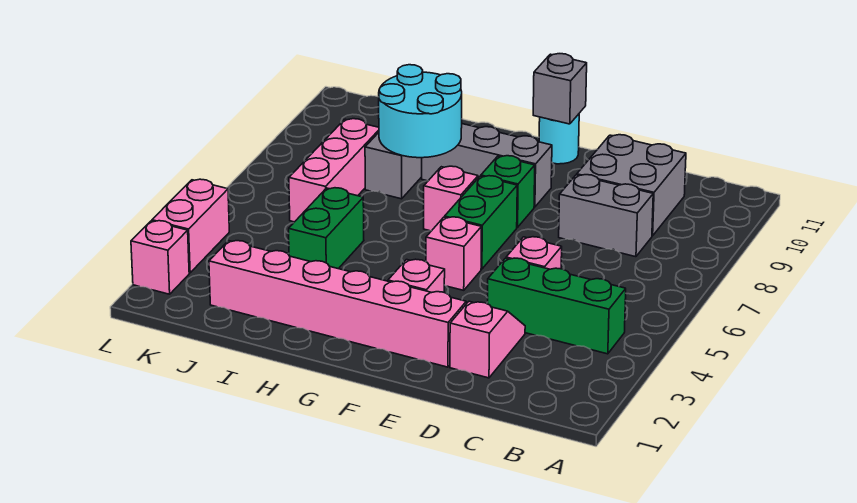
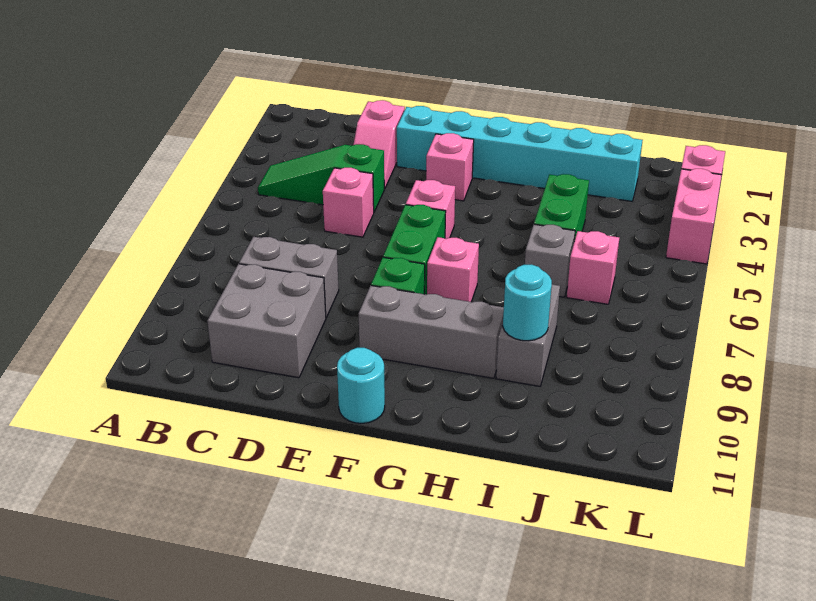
green brick B4:D4 level 1 -> green slope B4:D4 level 1 top D
pink brick E2:J2 level 1 -> cyan brick E2:J2 level 1
grey brick F11 level 2 -> grey brick I6 level 1
cyan round brick H8:I9 level 2 -> cyan round brick I9 level 2
pink brick J6:J8 level 1 -> pink brick J6 level 1

